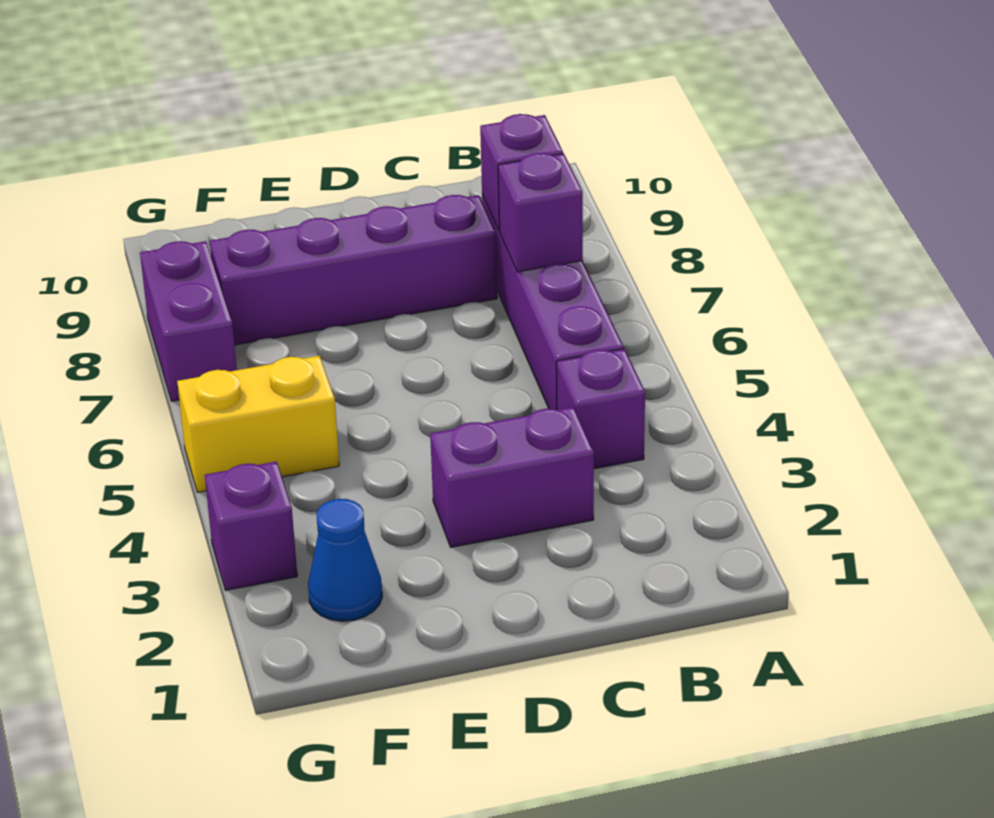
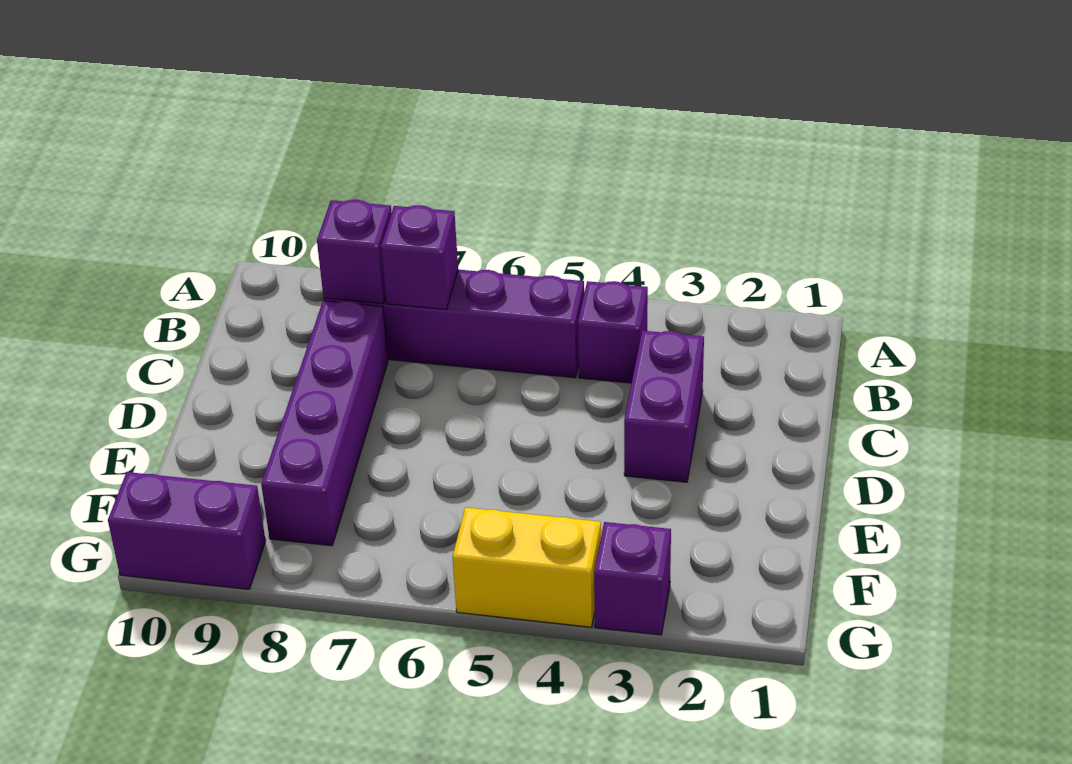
blue cone F2 level 1 -> none
yellow brick F5:G5 level 1 -> yellow brick G4:G5 level 1
purple brick G7:G8 level 1 -> purple brick G9:G10 level 1

